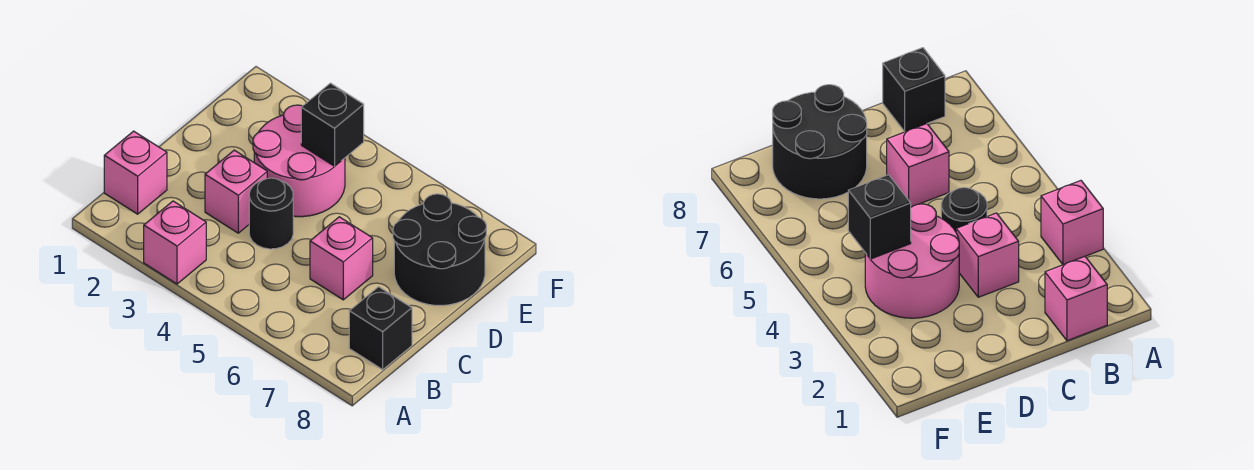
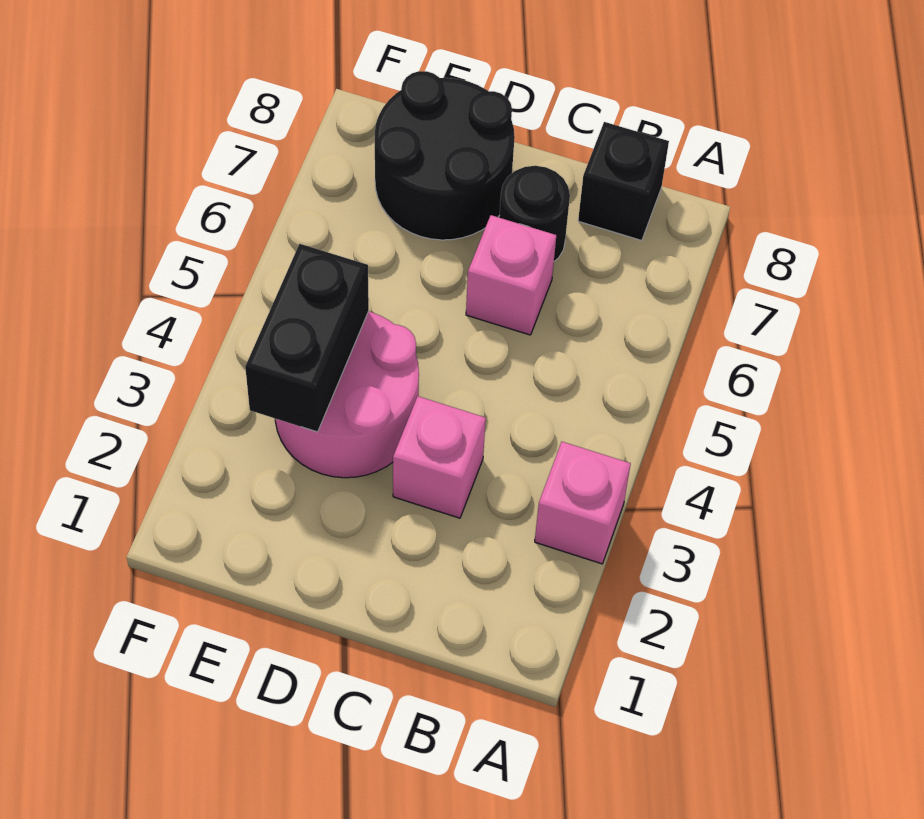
pink brick B1 level 1 -> none
black round brick C4 level 1 -> black round brick C7 level 1
black brick E4 level 2 -> black brick E3:E4 level 2

